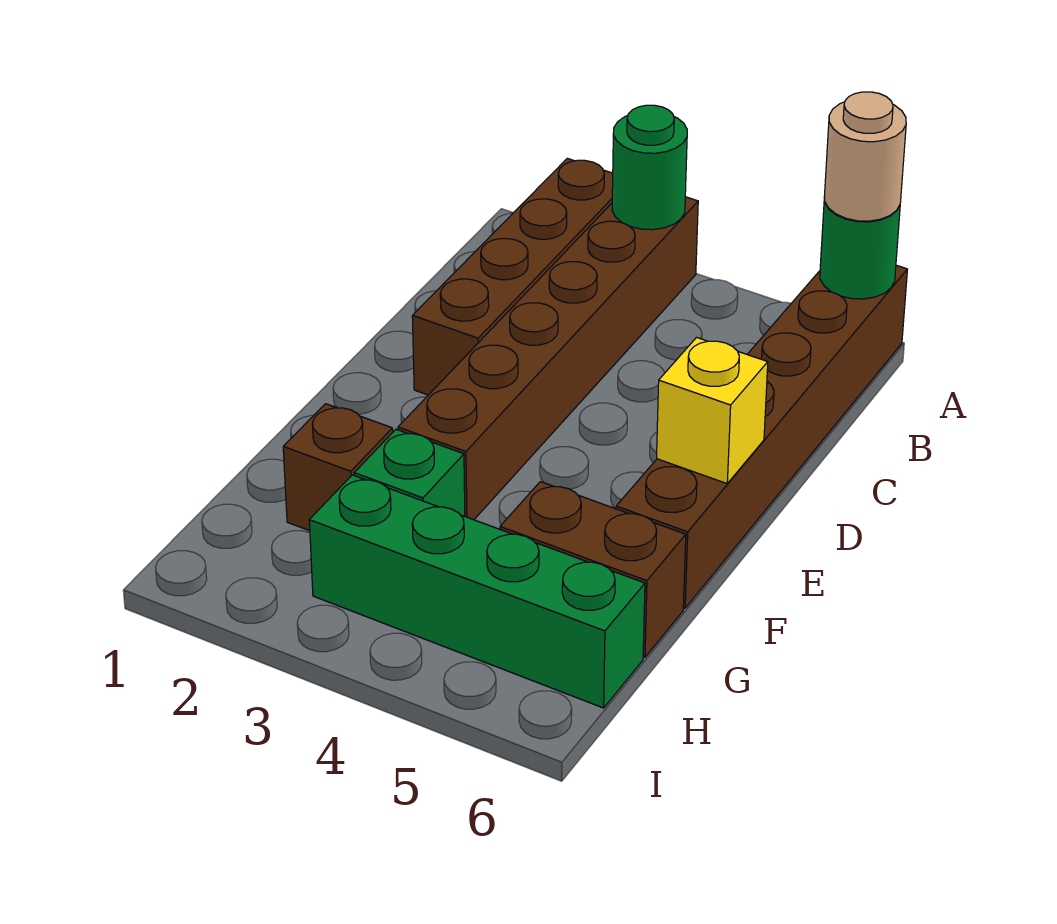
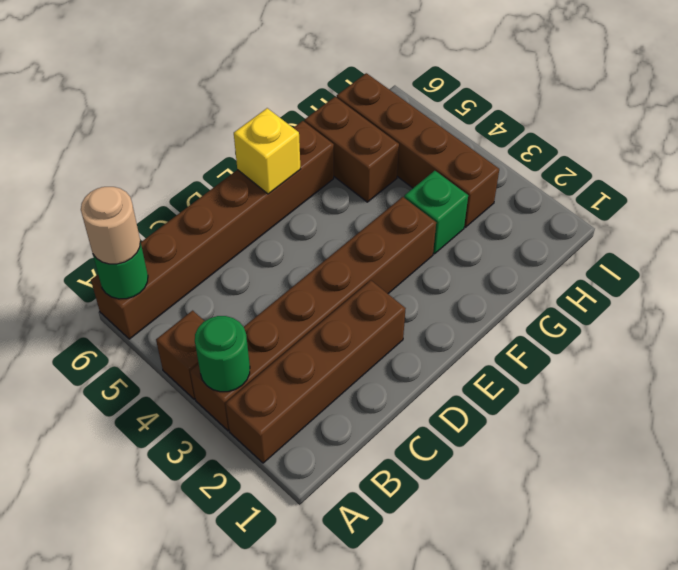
brown brick G2 level 1 -> brown brick A4 level 1
green brick H3:H6 level 1 -> brown brick H3:H6 level 1

